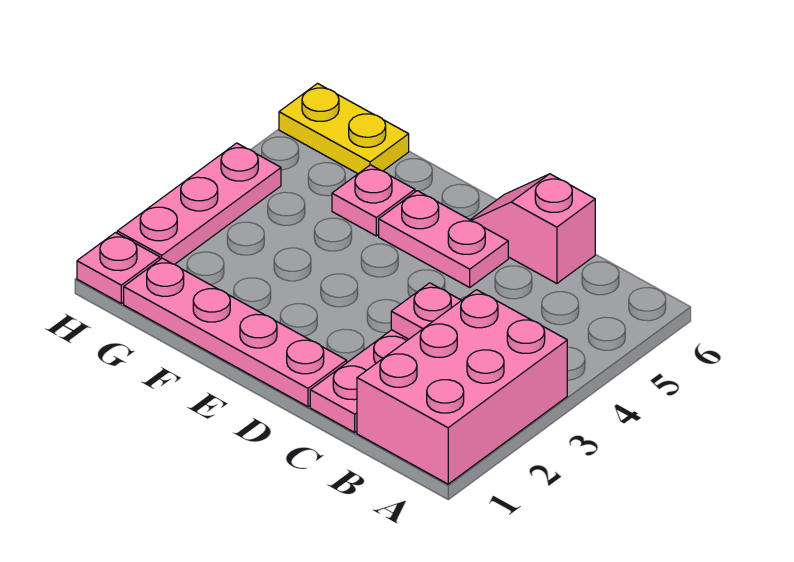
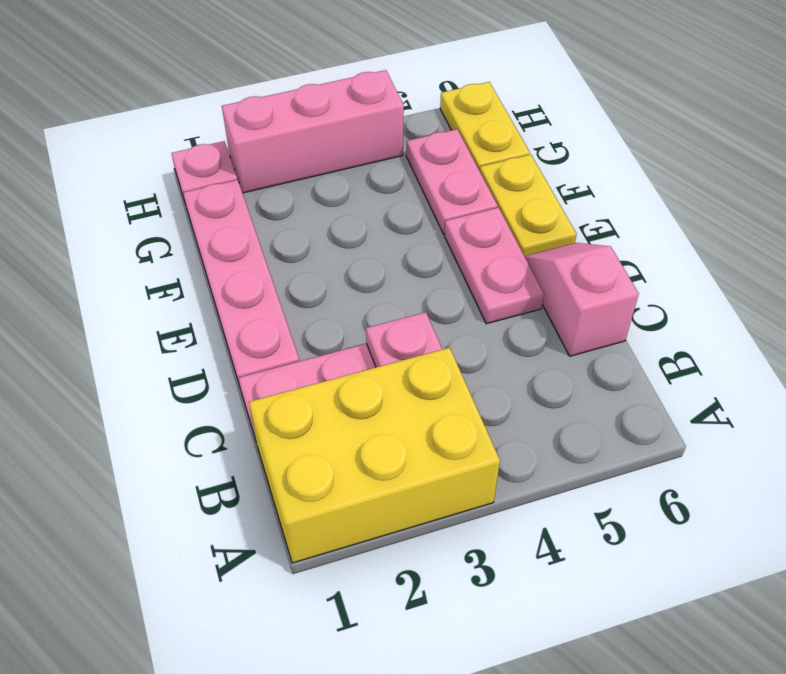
pink brick A1:B3 level 1 -> yellow brick A1:B3 level 1
none -> yellow plate E6:F6 level 1
pink plate F5 level 1 -> pink plate F5:G5 level 1
pink plate H2:H4 level 1 -> pink brick H2:H4 level 1

